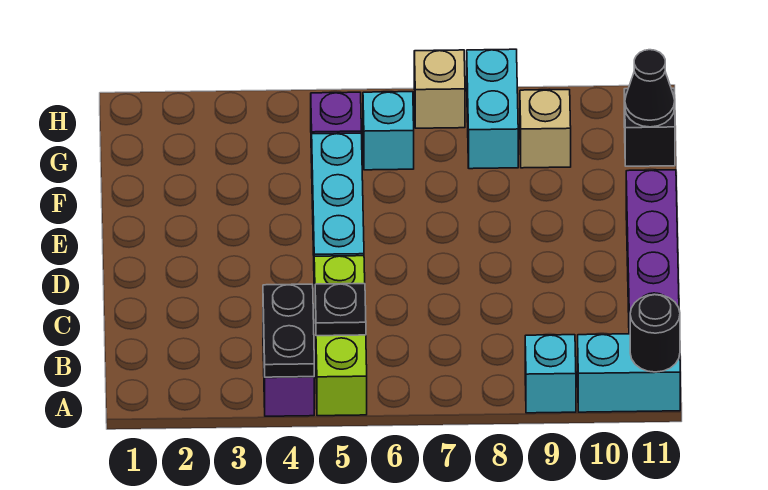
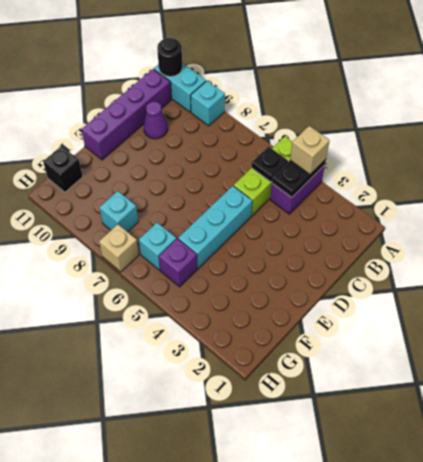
none -> purple cone C10 level 1
cyan brick G8:H8 level 1 -> cyan brick G8 level 1
tan brick G9 level 1 -> tan brick A4 level 3
black cone G11 level 2 -> none

